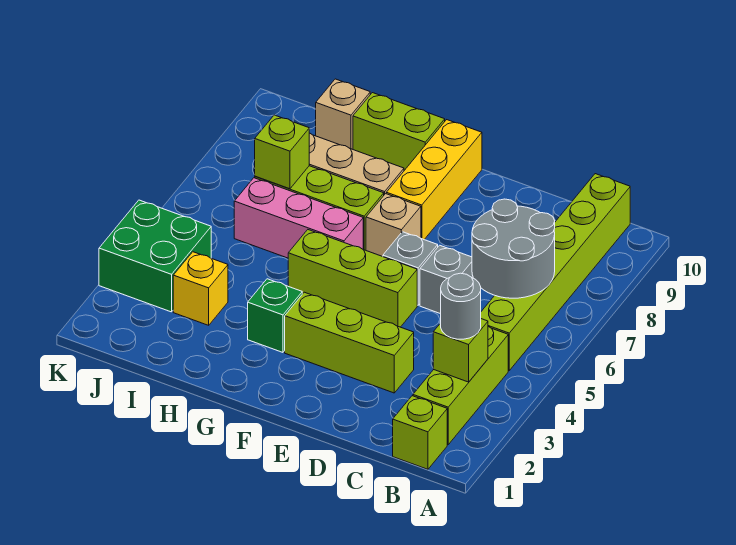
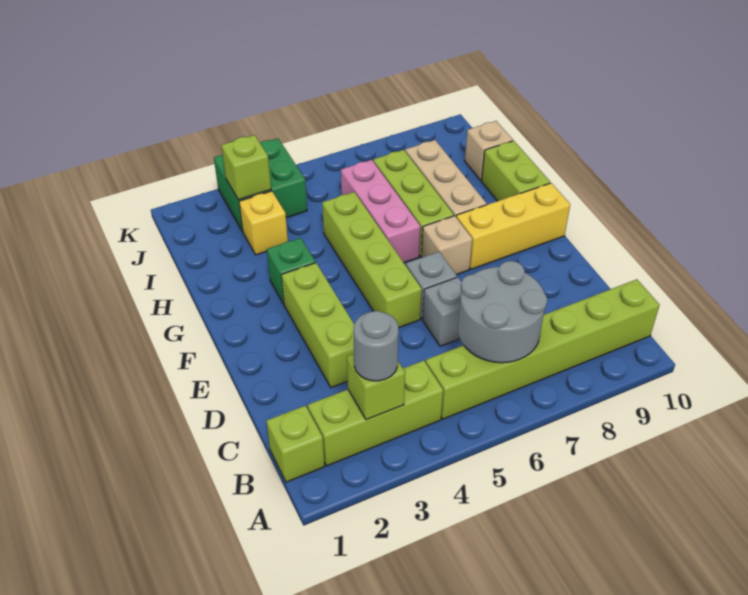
lime brick E5:G5 level 1 -> lime brick E5:H5 level 1
lime brick I7 level 2 -> lime brick J3 level 2

